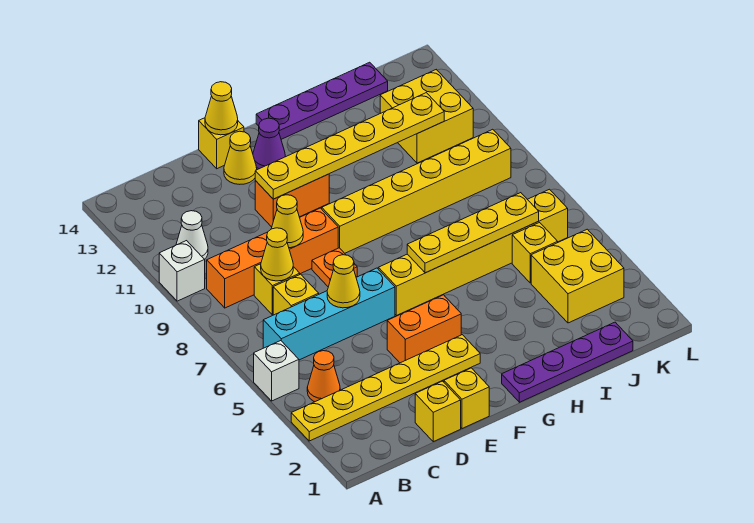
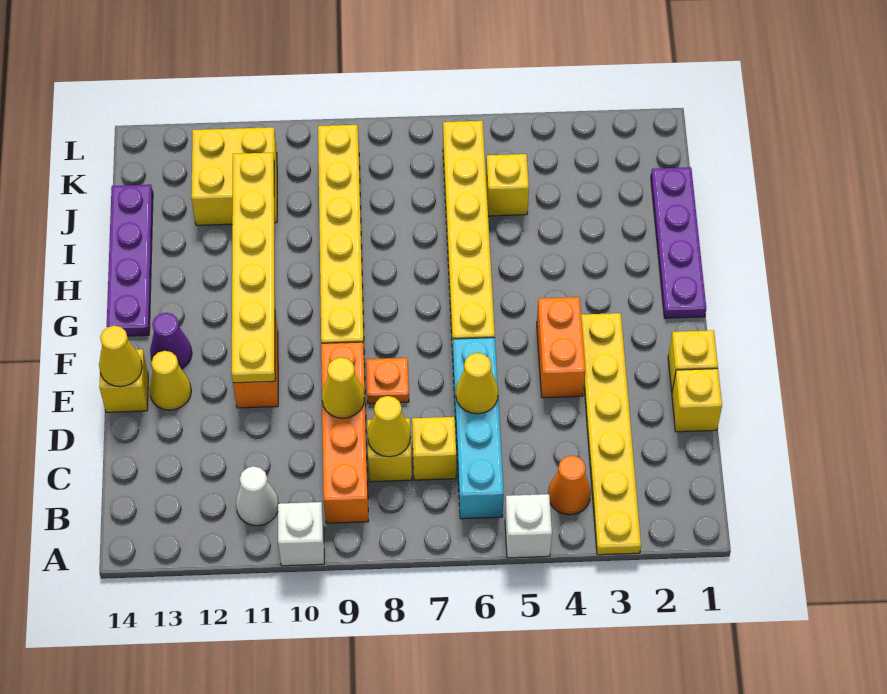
yellow plate G6:J6 level 2 -> none
yellow brick J3:K4 level 1 -> none

